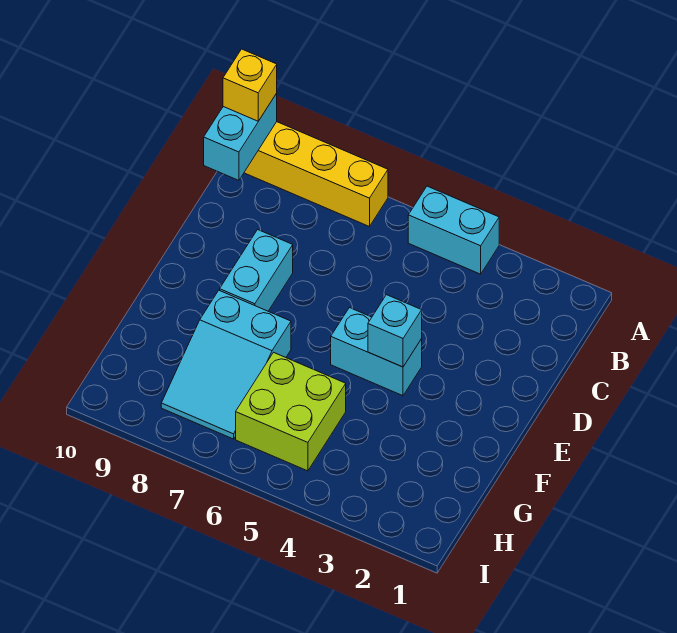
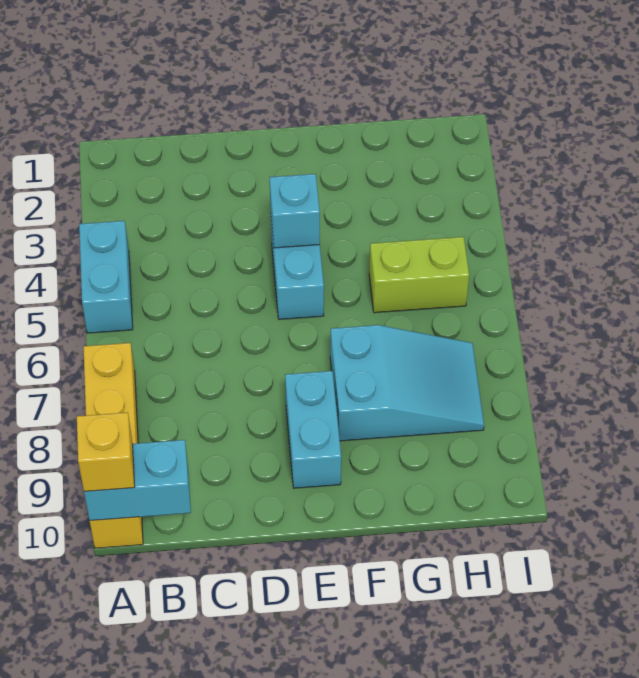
cyan brick D8:E8 level 1 -> cyan brick E8:E9 level 1
lime brick G5:H6 level 1 -> lime brick G5:H5 level 1

